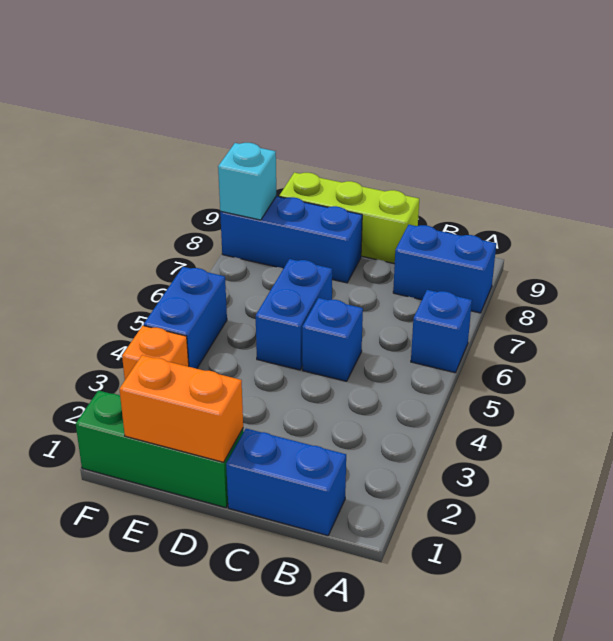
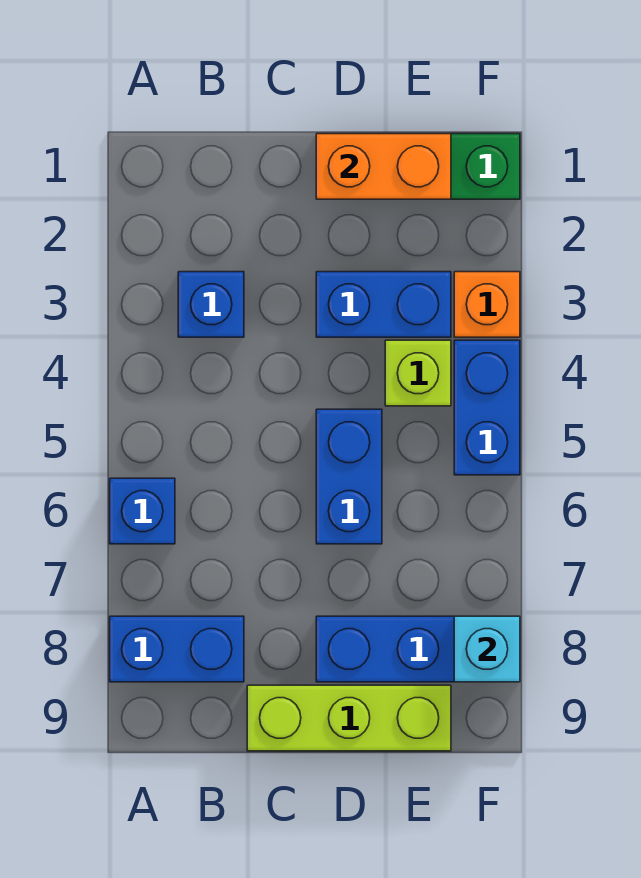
blue brick B1:C1 level 1 -> blue brick D3:E3 level 1
blue brick C5 level 1 -> blue brick B3 level 1
none -> lime brick E4 level 1

